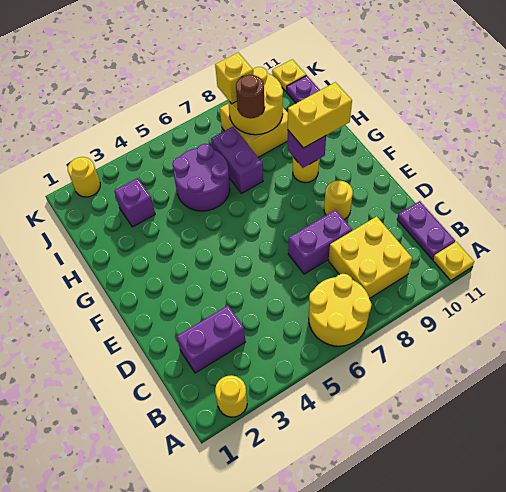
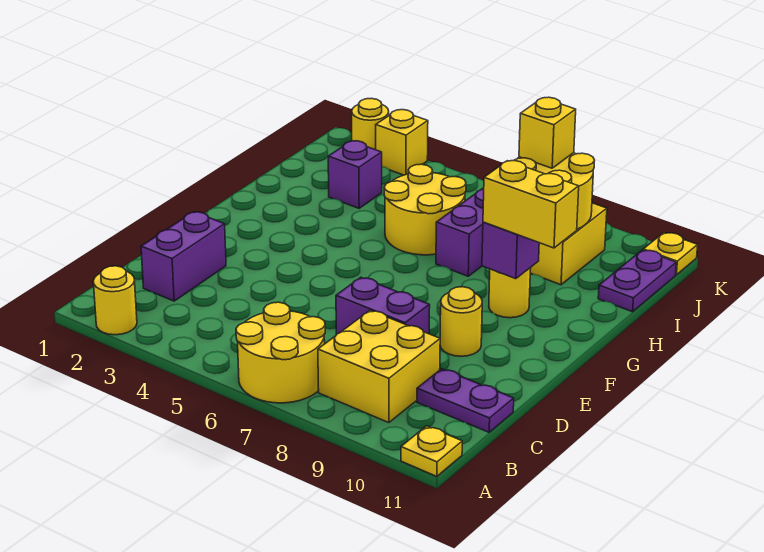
purple plate B11:C11 level 1 -> purple plate C10:C11 level 1
purple brick C2:C3 level 1 -> purple brick C2:D2 level 1
purple round brick H5:I6 level 1 -> yellow round brick H5:I6 level 1
brown round brick I8 level 3 -> none
none -> yellow brick K3 level 1

